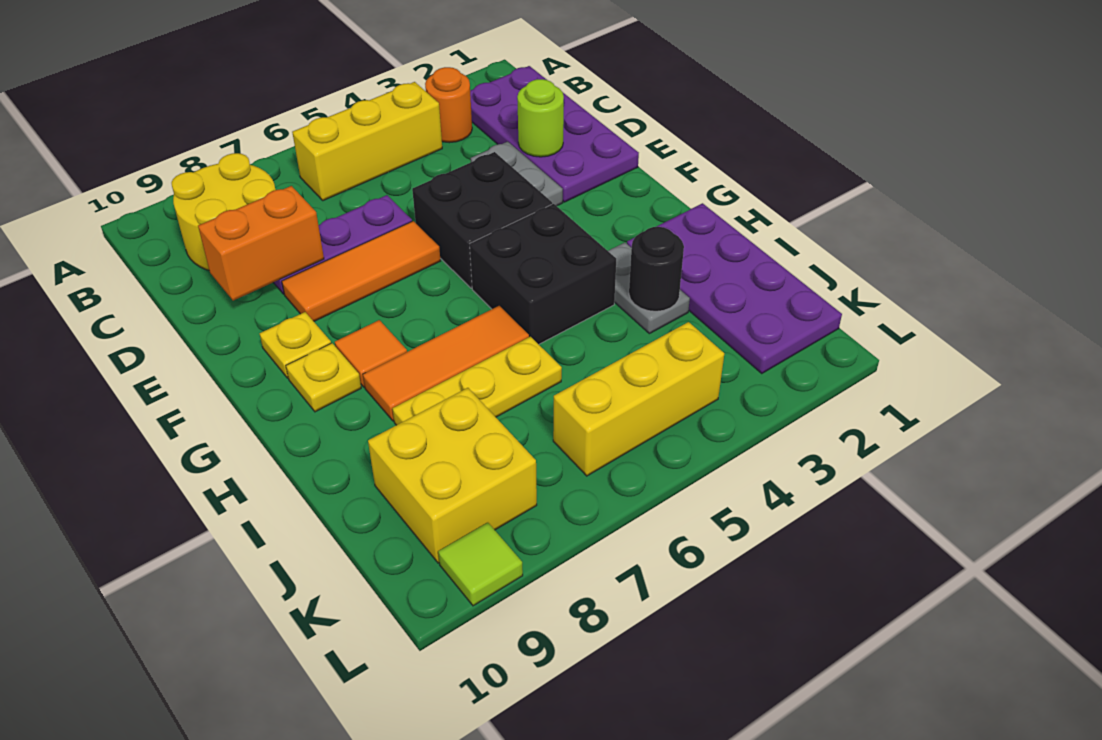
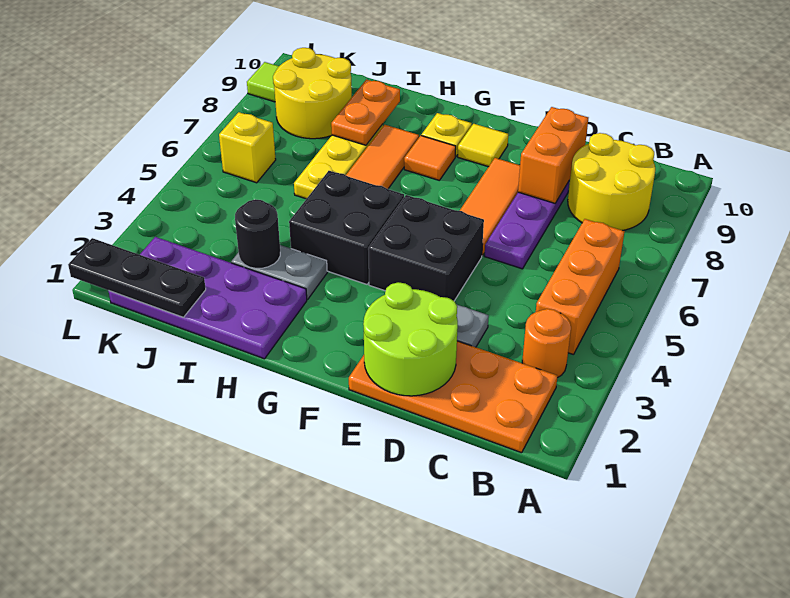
purple plate B1:E2 level 1 -> orange plate B1:E2 level 1
yellow brick B4:B6 level 1 -> orange brick B4:B6 level 1
lime round brick D2 level 2 -> lime round brick D1:E2 level 2
yellow plate F9 level 1 -> yellow tile F9 level 1
none -> orange plate I8:I9 level 2
none -> black plate J1:L1 level 2
yellow brick J8:K9 level 1 -> yellow round brick J8:K9 level 1
yellow brick K4:K6 level 1 -> yellow brick K6 level 1

